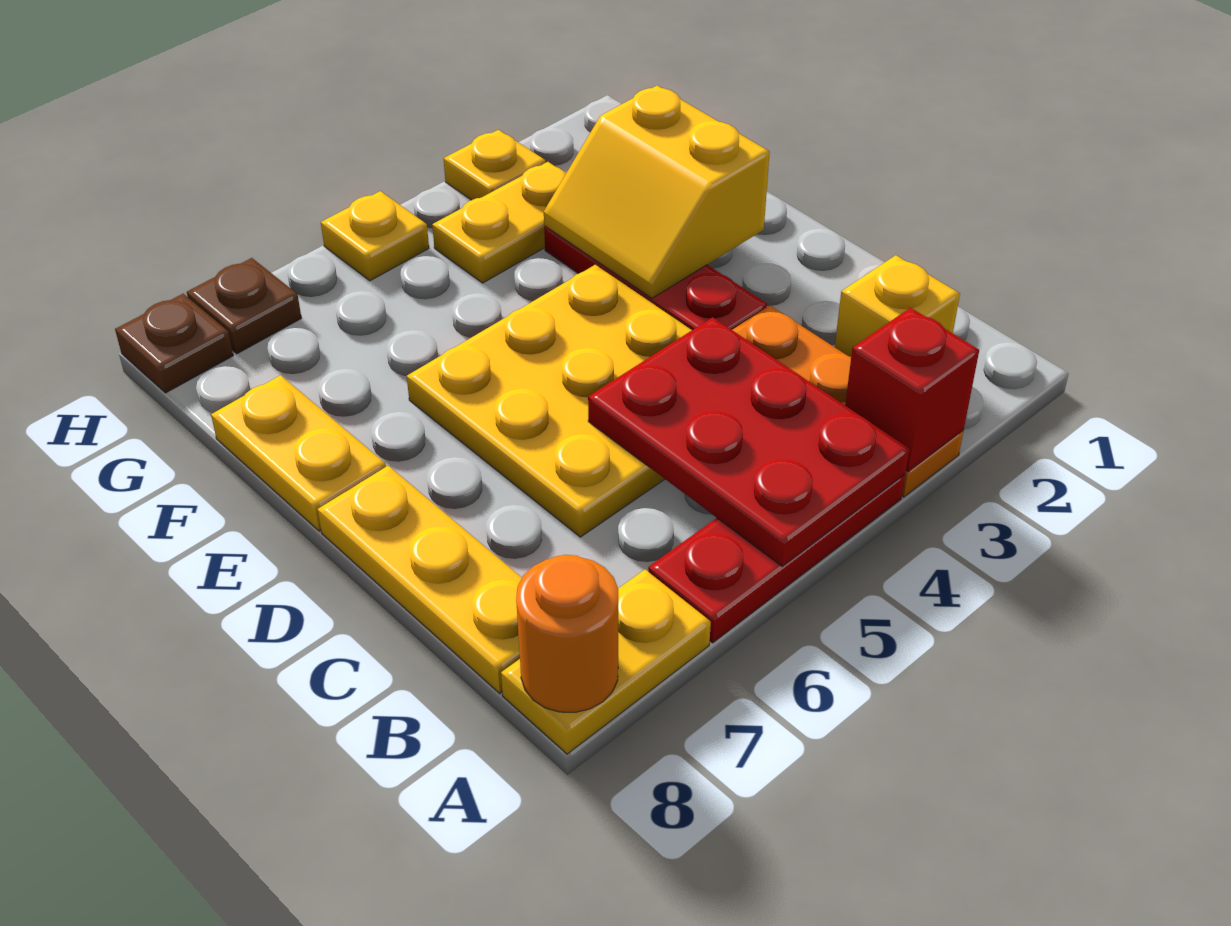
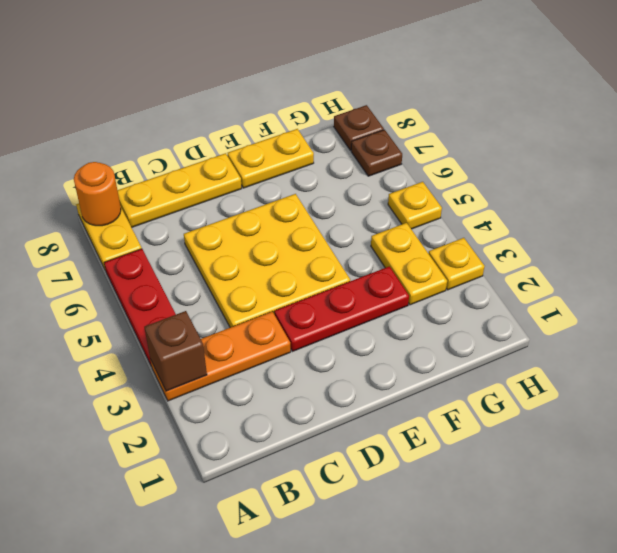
red brick A3 level 2 -> brown brick A3 level 2
red plate A4:C5 level 2 -> none
yellow brick B2 level 1 -> none
yellow slope E2:F3 level 2 top 2 -> none

